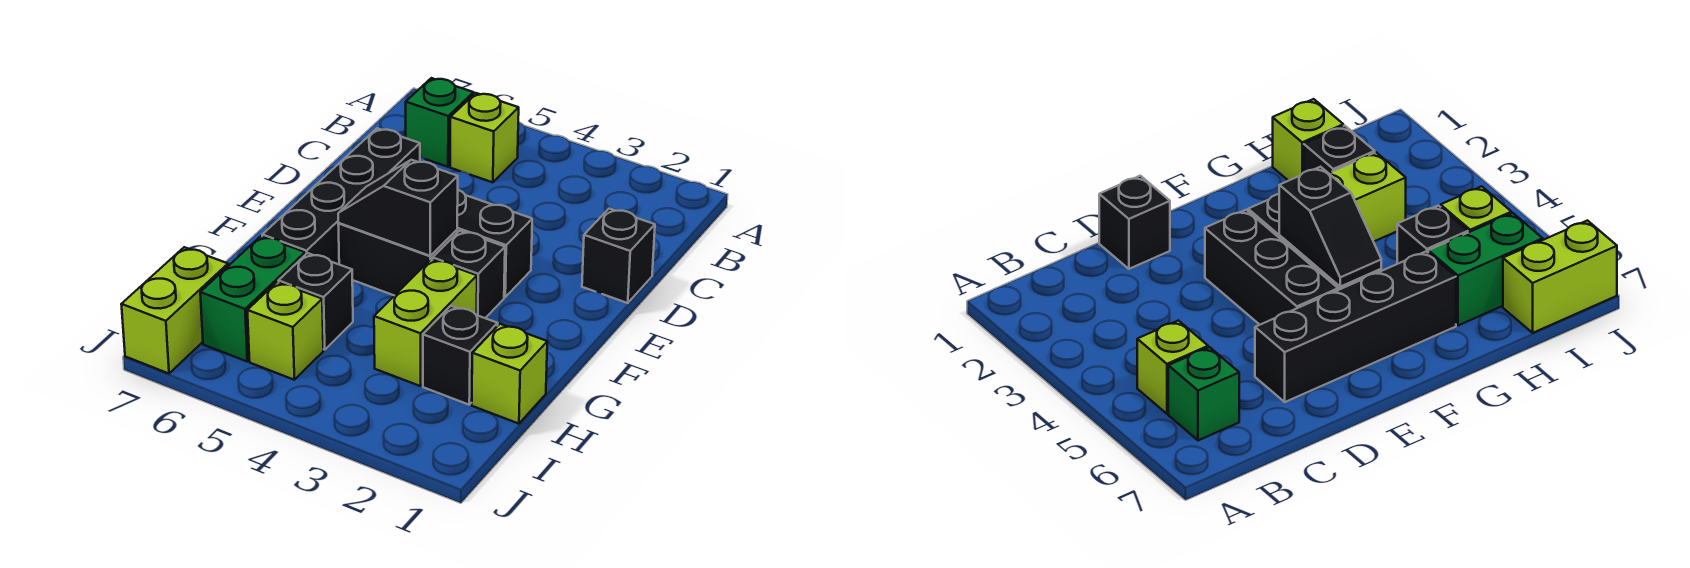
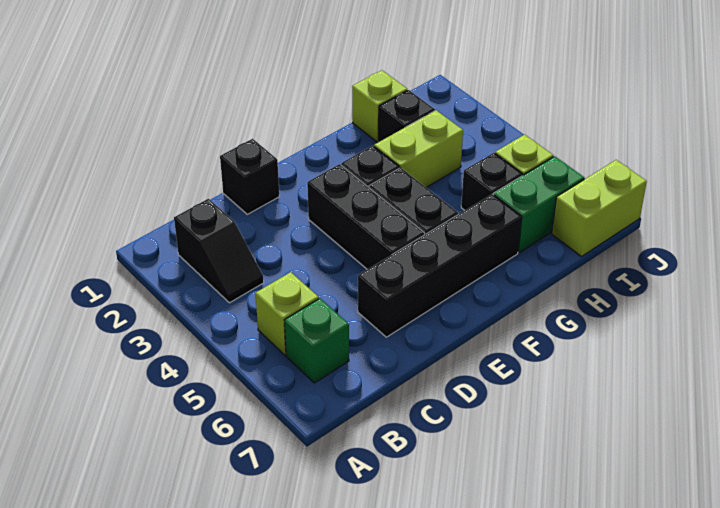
black slope F4:F5 level 2 top 4 -> black slope B2:B3 level 1 top 2

